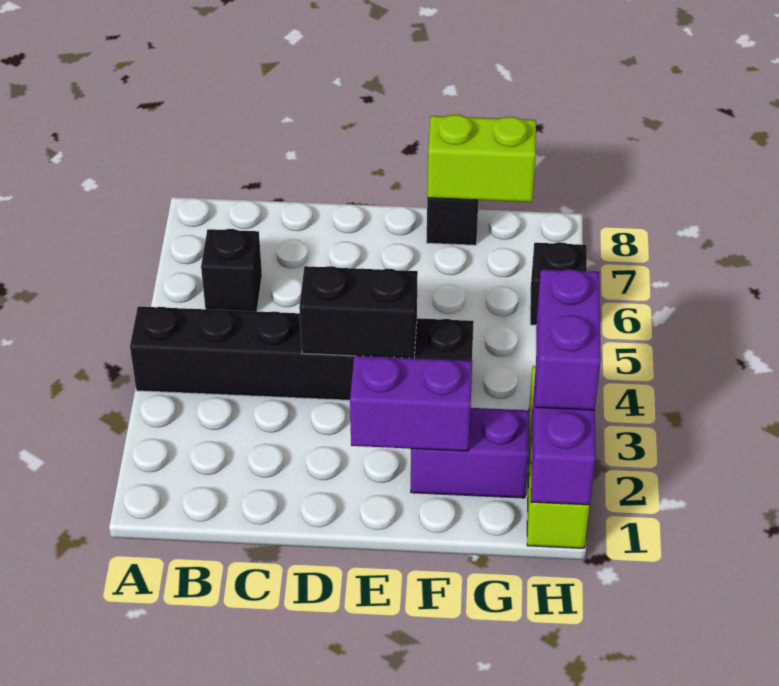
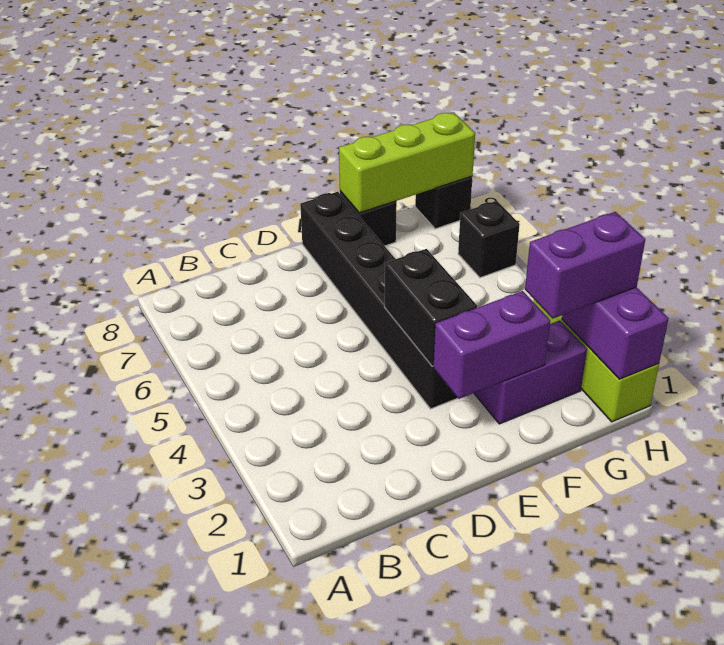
black brick A4:F4 level 1 -> black brick E3:E8 level 1
black brick B6 level 1 -> black brick H8 level 1
black brick D4:E4 level 2 -> black brick E3:E4 level 2
lime brick F8:G8 level 2 -> lime brick F8:H8 level 2
purple brick H2:H3 level 3 -> purple brick G2:H2 level 3

